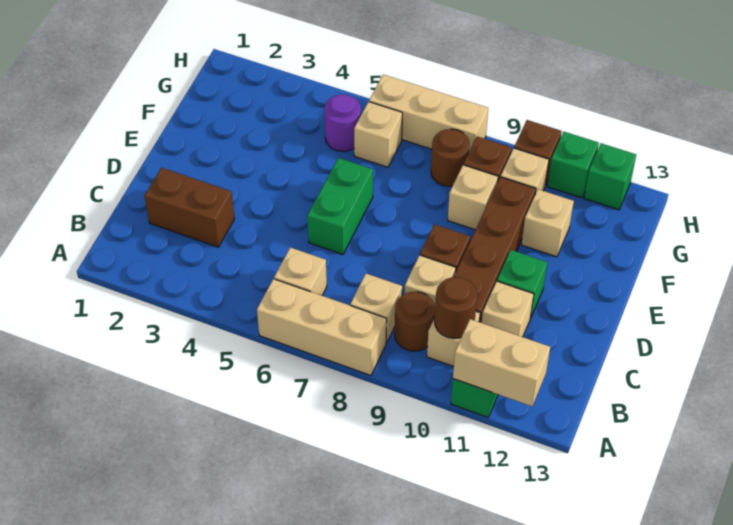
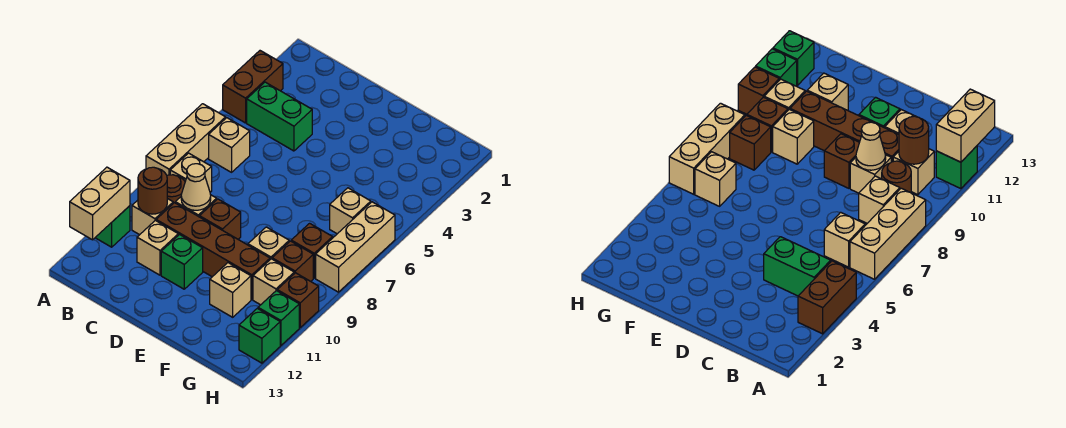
brown brick C2:C3 level 1 -> brown brick A3:A4 level 1
none -> tan cone C9 level 2
green brick D6:E6 level 1 -> green brick B4:C4 level 1
purple round brick G5 level 1 -> none
brown round brick G8 level 1 -> brown brick G8 level 1

